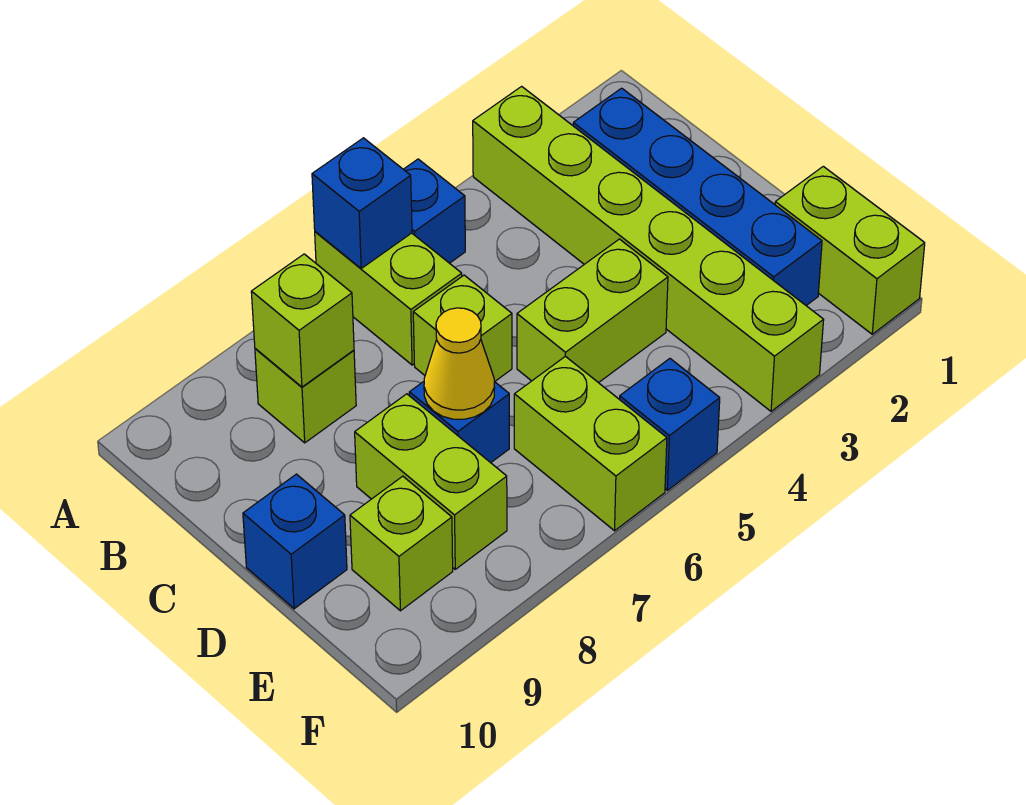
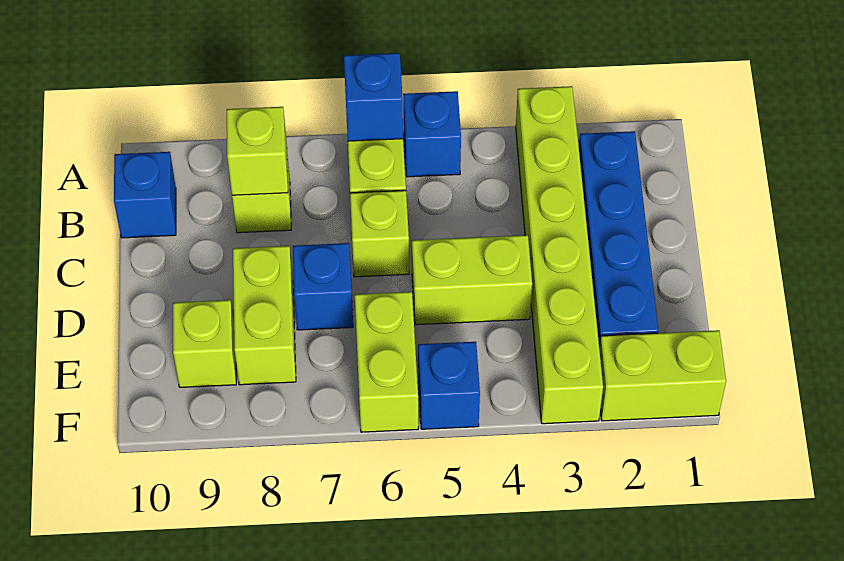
yellow cone D7 level 2 -> none
blue brick D10 level 1 -> blue brick B10 level 1
lime brick E1:F1 level 1 -> lime brick F1:F2 level 1

